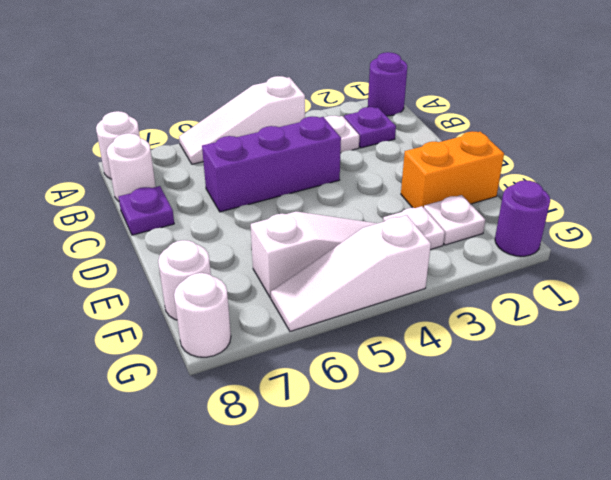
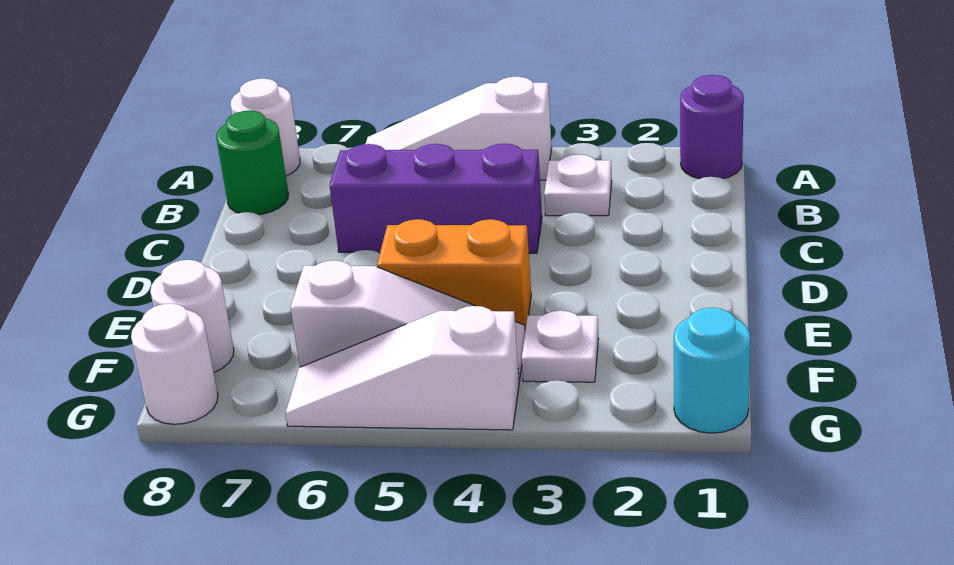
purple plate B2 level 1 -> none
white round brick B8 level 1 -> green round brick B8 level 1
purple plate C8 level 1 -> none
orange brick E1:E2 level 1 -> orange brick E4:E5 level 1
white plate F2 level 1 -> none
purple round brick G1 level 1 -> cyan round brick G1 level 1

